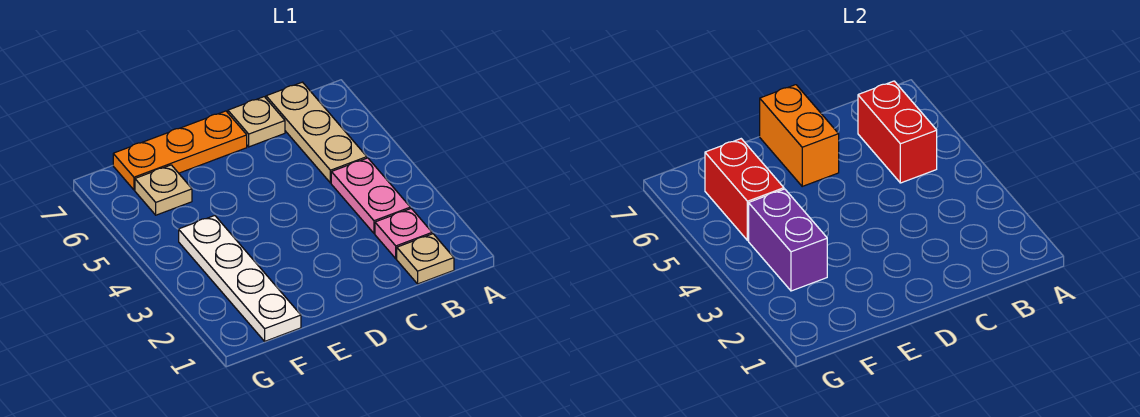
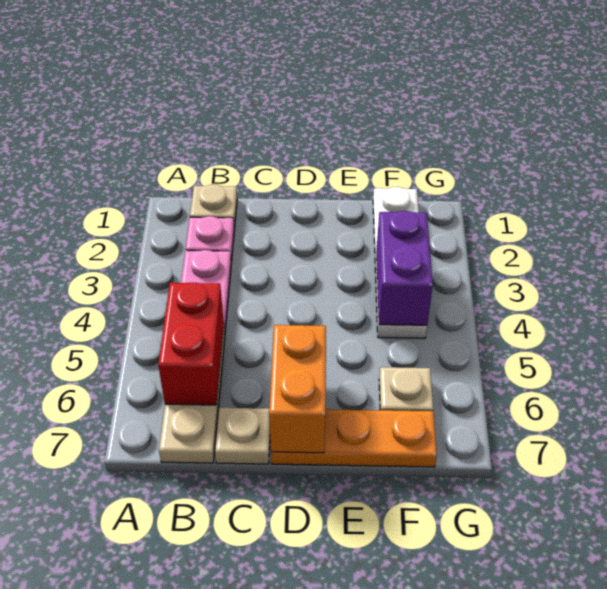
red brick F5:F6 level 2 -> none

